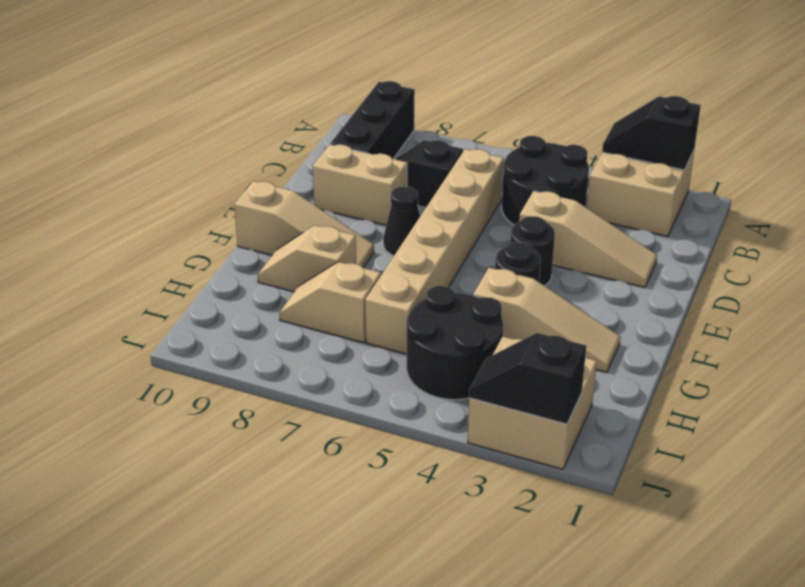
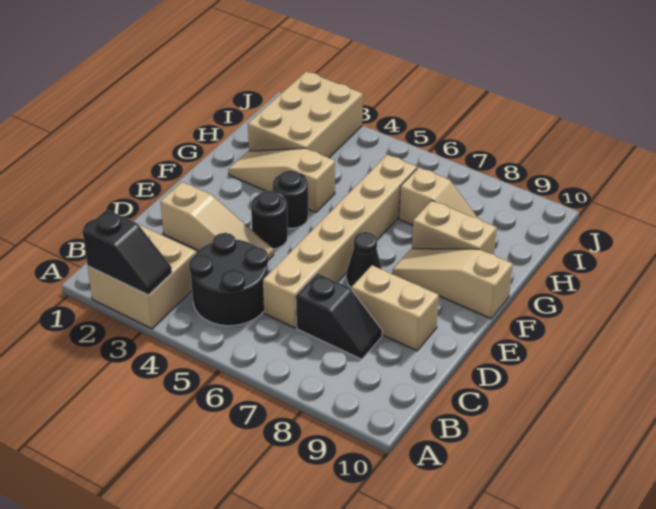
black brick A9:C9 level 1 -> none
tan slope D2:D4 level 1 top 4 -> tan slope D2:D4 level 1 top 2
tan slope G8:G9 level 1 top 8 -> tan brick G8:G9 level 1
black round brick H4:I5 level 1 -> none
tan brick I2:J3 level 1 -> tan brick H2:J3 level 1
black slope J2:J3 level 2 top 2 -> none

